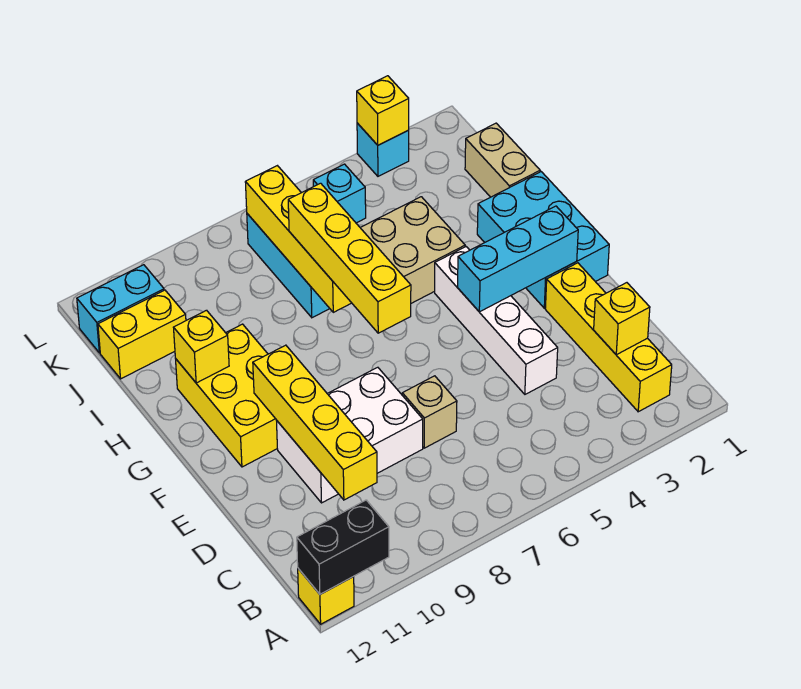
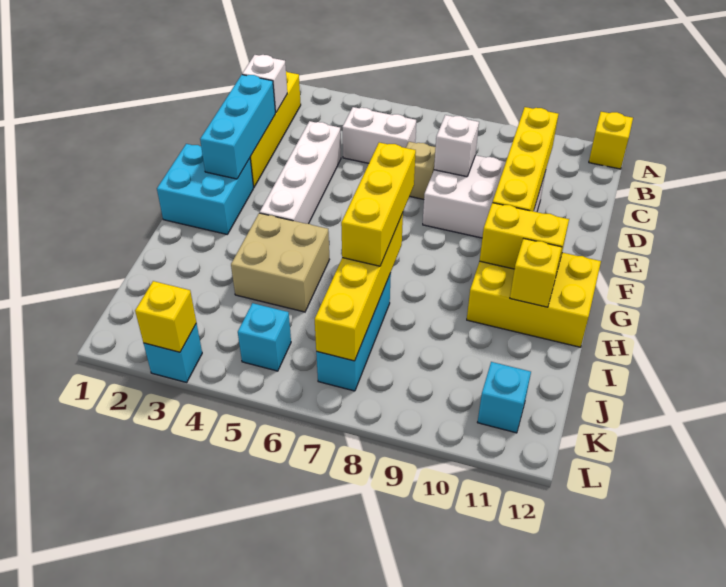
black brick A11:A12 level 2 -> none
yellow brick C2 level 2 -> white brick C2 level 2
none -> white brick C5:C6 level 1
none -> white brick D8 level 2
cyan brick F1:H2 level 1 -> cyan brick F1:G2 level 1
cyan brick F2:F4 level 2 -> cyan brick D2:F2 level 2
yellow brick F7:I7 level 3 -> yellow brick G7:I7 level 3
yellow brick F10:H11 level 1 -> yellow brick G10:H12 level 1
tan brick I1:J1 level 1 -> none
yellow brick J11:J12 level 1 -> yellow brick G10:G11 level 2
cyan brick K11:K12 level 1 -> cyan brick K11 level 1

